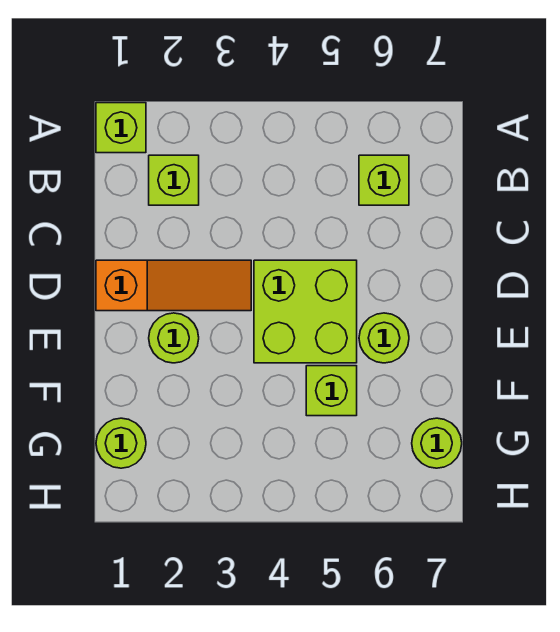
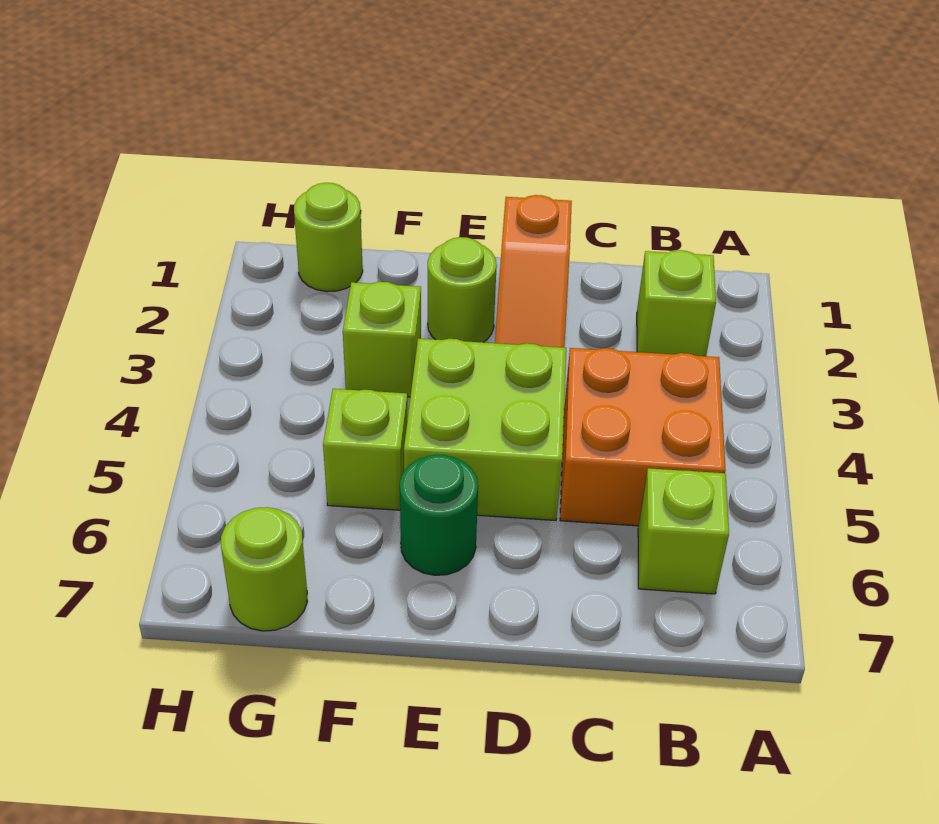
lime brick A1 level 1 -> lime brick F3 level 1
none -> orange brick B4:C5 level 1
lime round brick E6 level 1 -> green round brick E6 level 1

